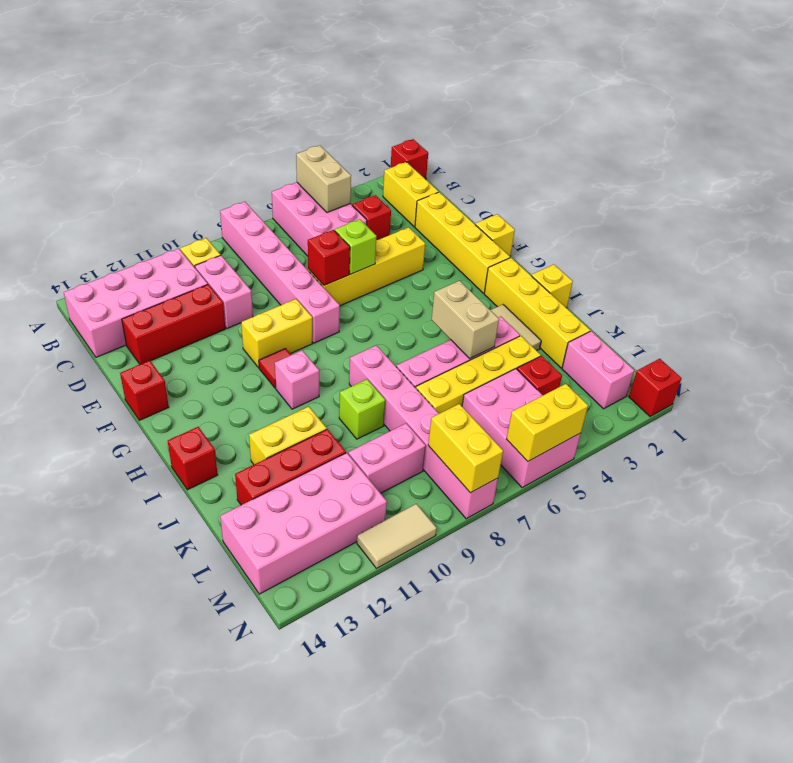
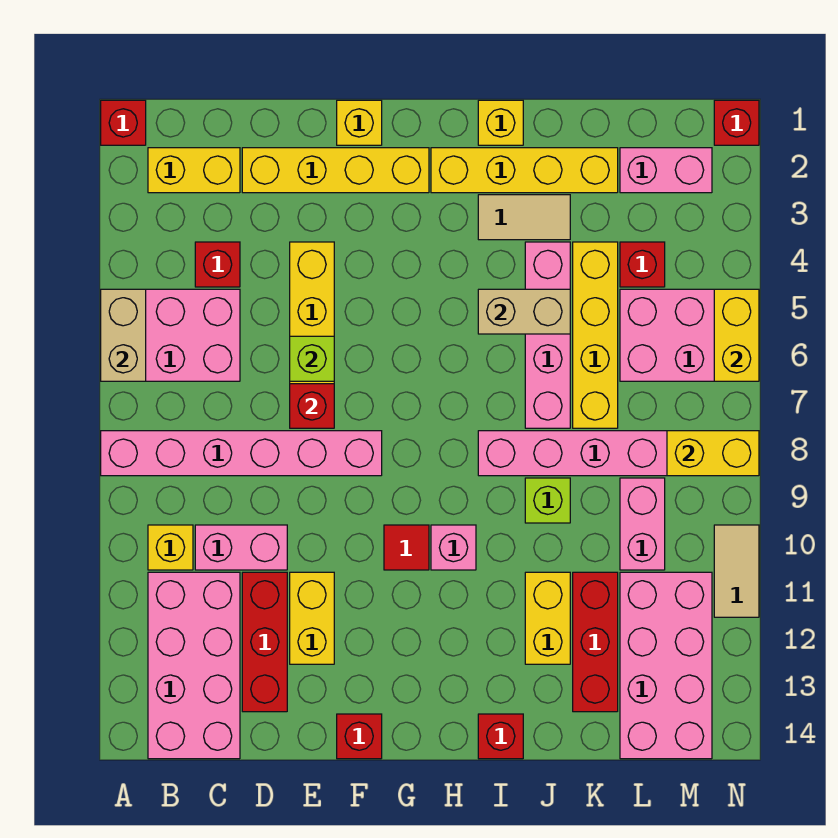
tan brick A5:B5 level 2 -> tan brick A5:A6 level 2
yellow brick F9:F10 level 1 -> yellow brick E11:E12 level 1

